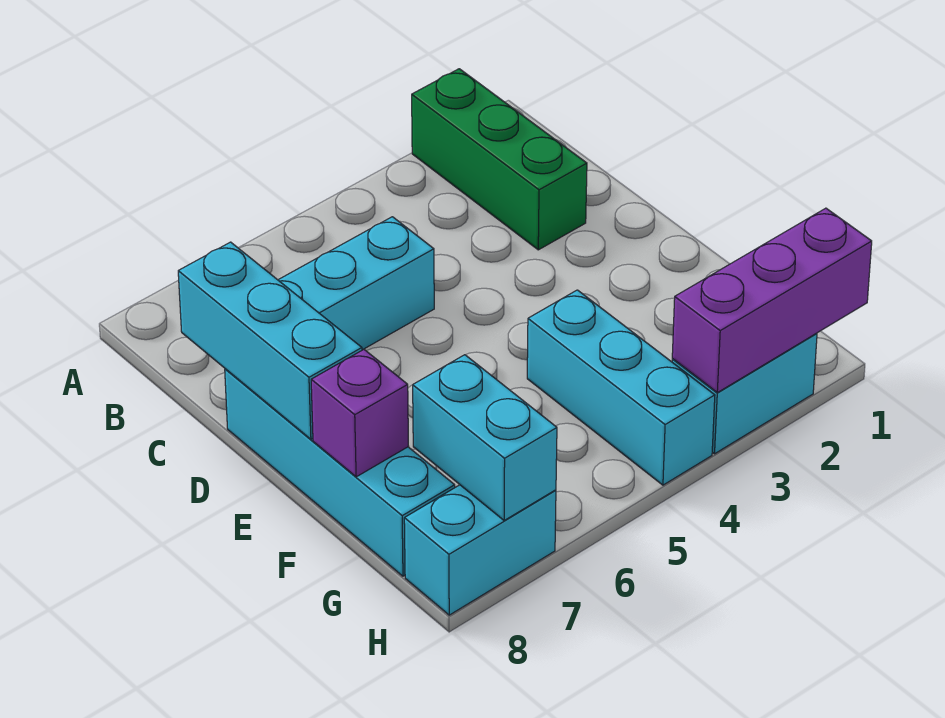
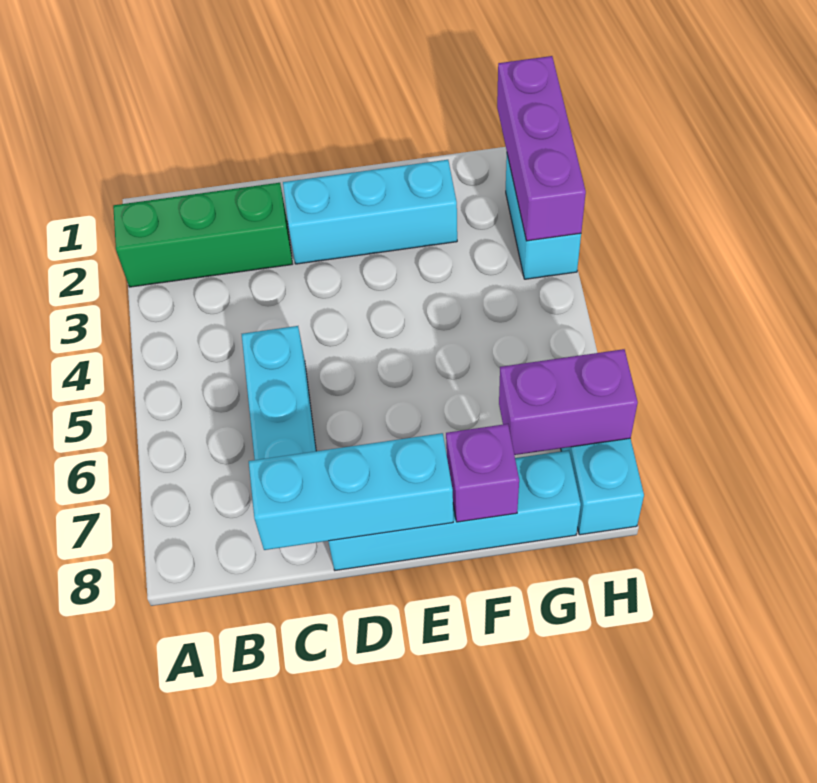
cyan brick F4:H4 level 1 -> cyan brick D2:F2 level 1
cyan brick G7:H7 level 2 -> purple brick G7:H7 level 2

